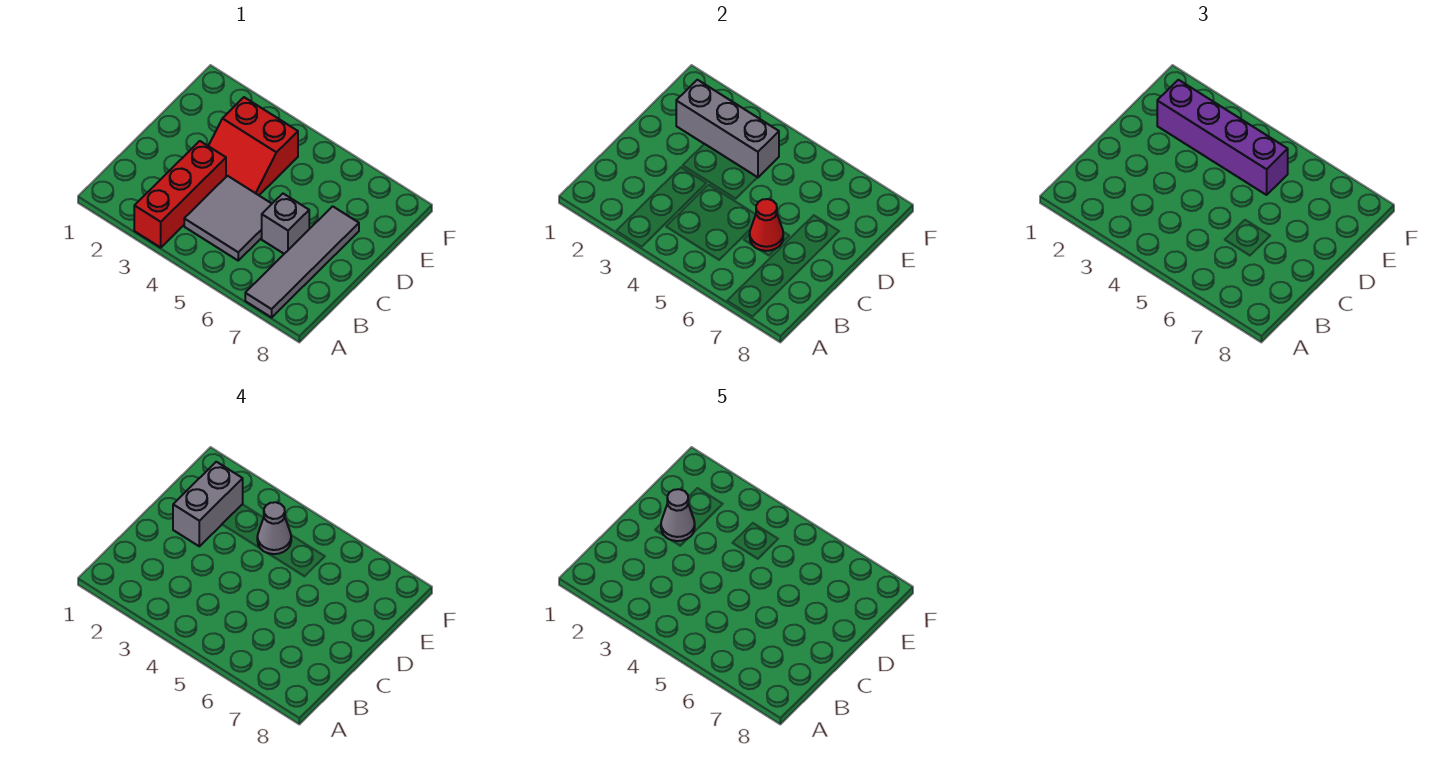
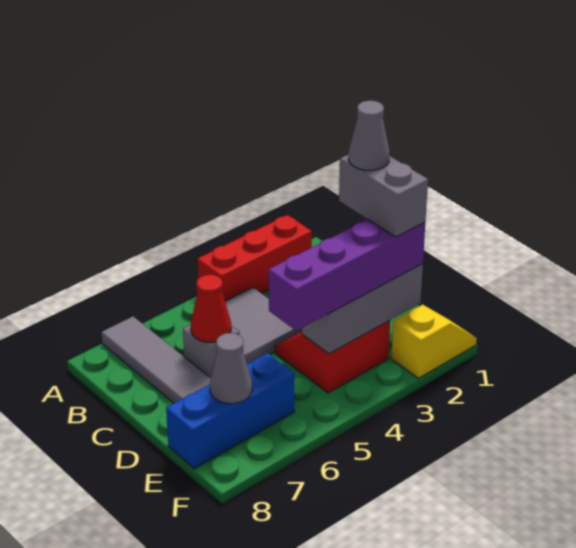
red brick A3:C3 level 1 -> red brick A2:A4 level 1
grey cone E4 level 4 -> grey cone E7 level 2
none -> blue brick E6:E8 level 1
none -> yellow slope F1:F2 level 1 top 2

